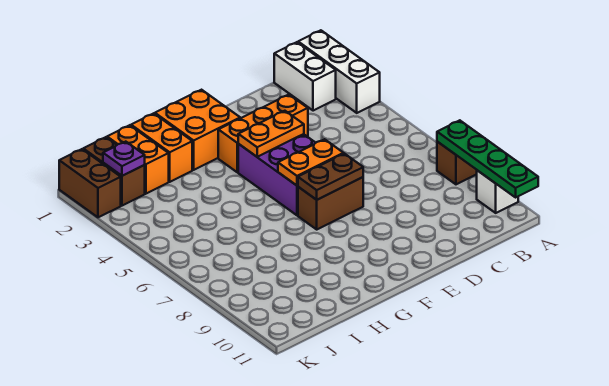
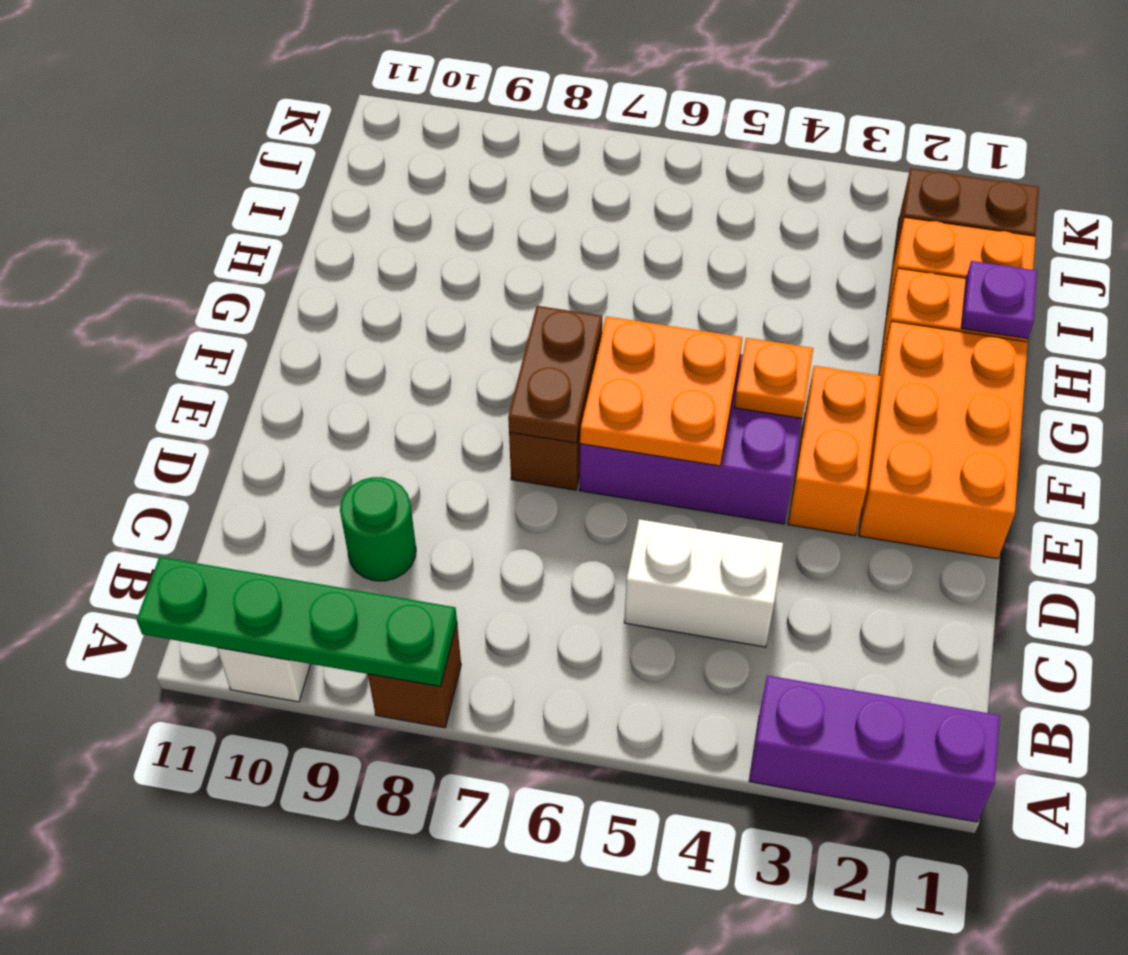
white brick A1:A3 level 1 -> purple brick A1:A3 level 1
white brick B1:B2 level 1 -> white brick C4:C5 level 1
none -> green round brick C9 level 1
orange brick D3:F3 level 1 -> orange brick E3:F3 level 1
orange plate E4:F4 level 2 -> orange plate F4 level 2
orange plate E6:F6 level 2 -> orange plate E5:F6 level 2
orange brick F1:G2 level 1 -> orange brick E1:G2 level 1
purple plate J2 level 2 -> purple plate H1 level 2
brown brick K1:K2 level 1 -> none

